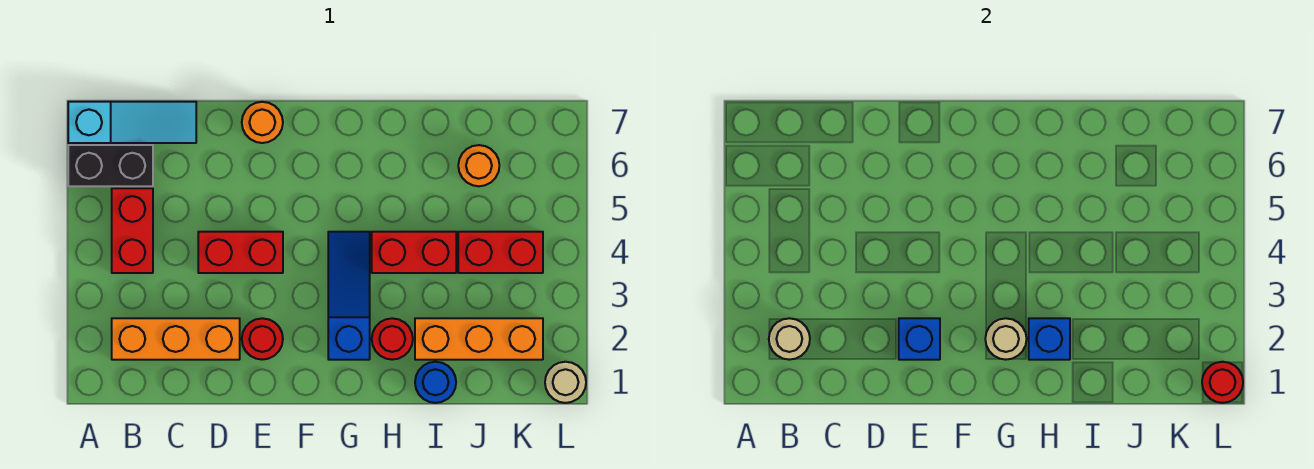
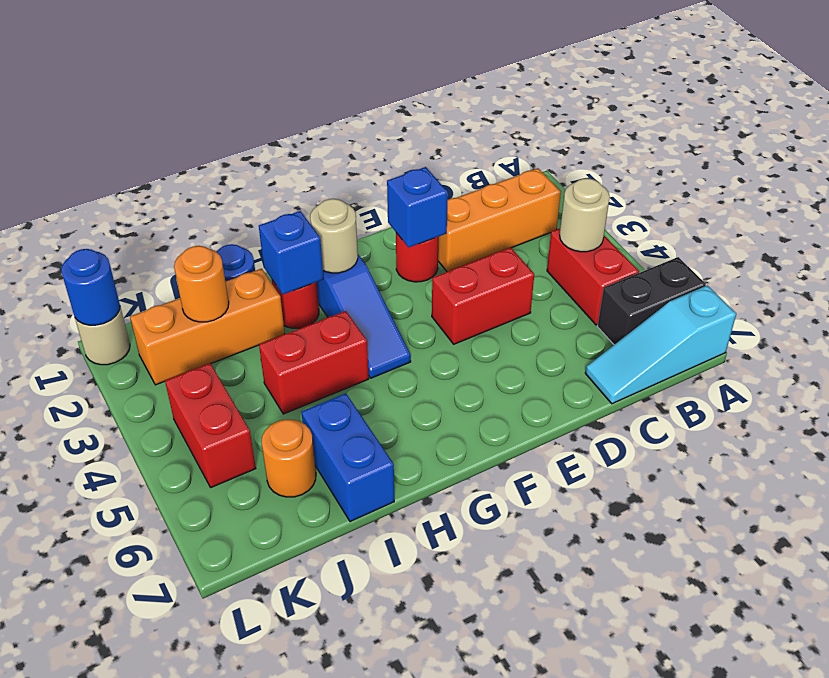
tan round brick B2 level 2 -> tan round brick B4 level 2
orange round brick E7 level 1 -> orange round brick J2 level 2
none -> blue brick I6:I7 level 1
red brick J4:K4 level 1 -> red brick K4:K5 level 1
red round brick L1 level 2 -> blue round brick L1 level 2

